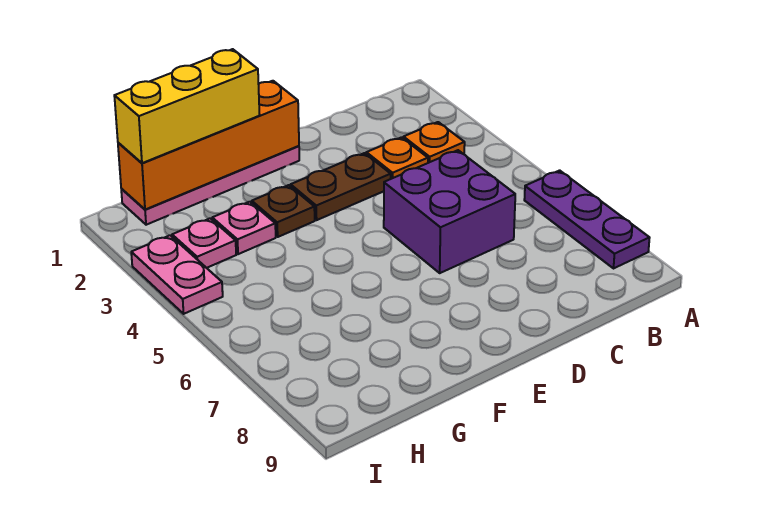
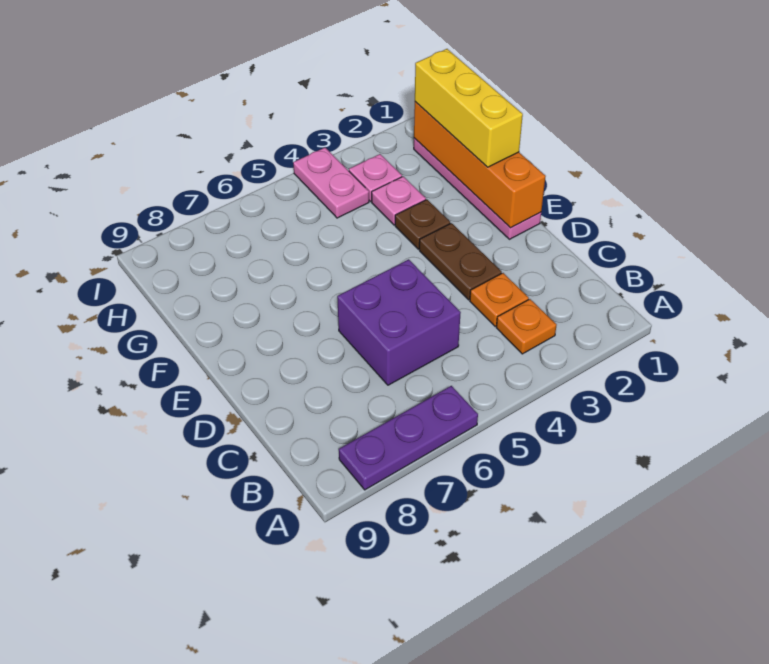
pink plate I3:I4 level 1 -> pink plate H4:I4 level 1

